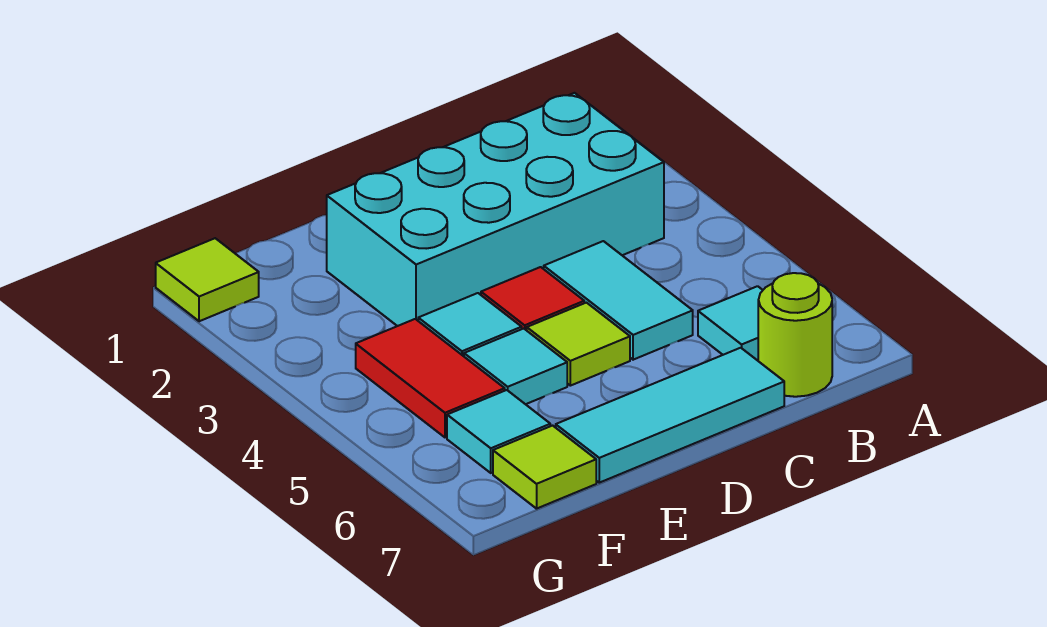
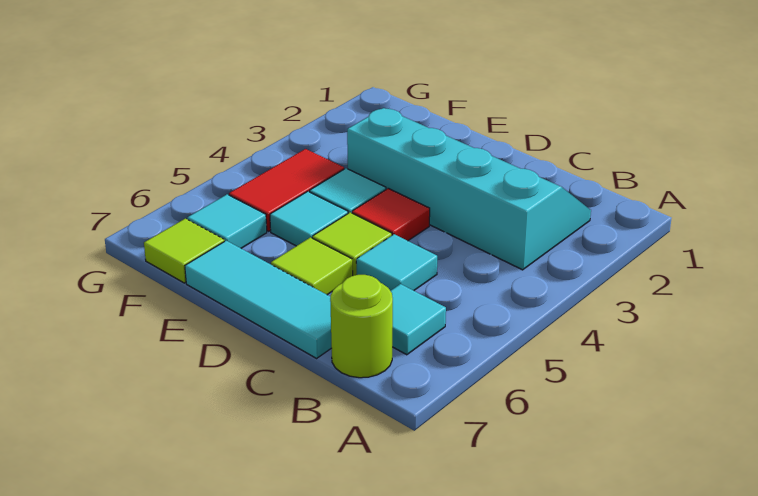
cyan brick B2:E3 level 1 -> cyan slope B2:E3 level 1 top 3
cyan tile C4:C5 level 1 -> cyan tile C5 level 1
lime tile G1 level 1 -> lime tile D6 level 1

